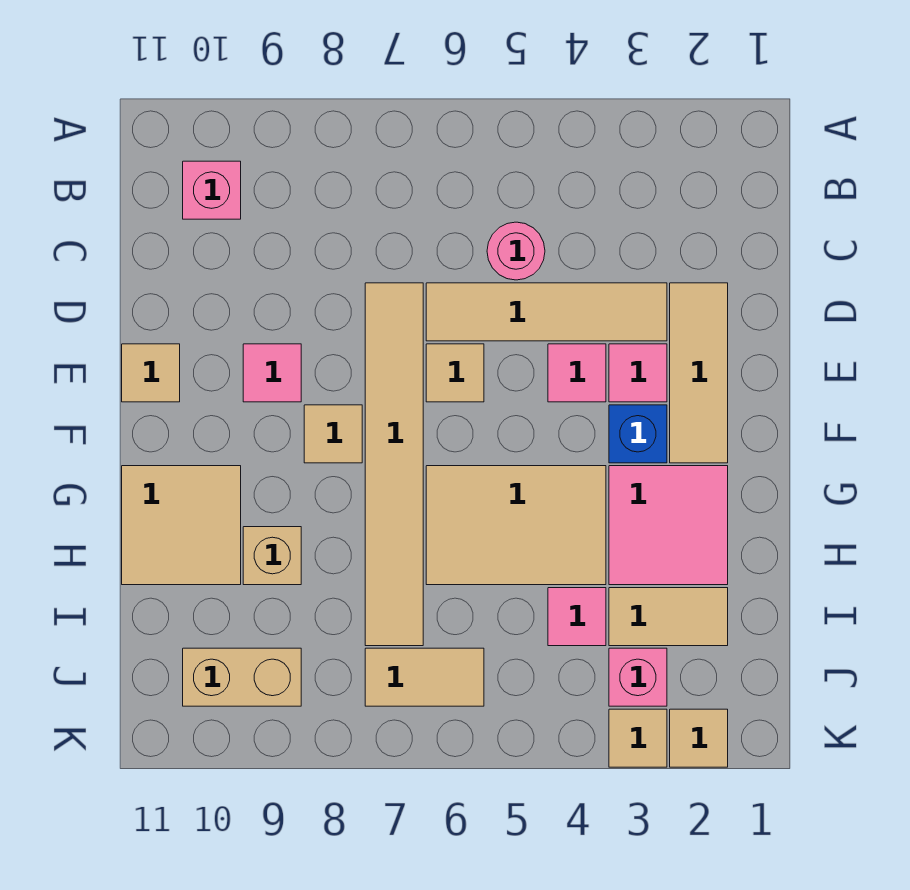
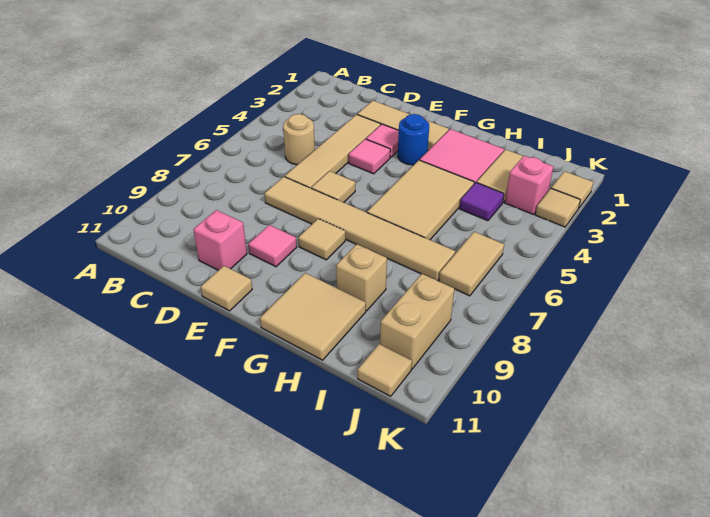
pink brick B10 level 1 -> pink brick D10 level 1
pink round brick C5 level 1 -> tan round brick C5 level 1
blue brick F3 level 1 -> blue round brick F3 level 1
pink tile I4 level 1 -> purple tile I4 level 1
none -> tan tile J11 level 1

